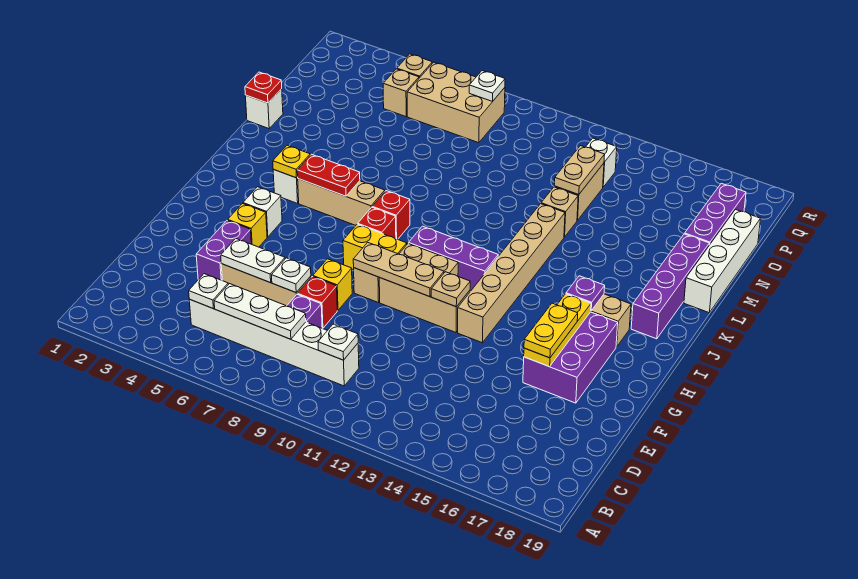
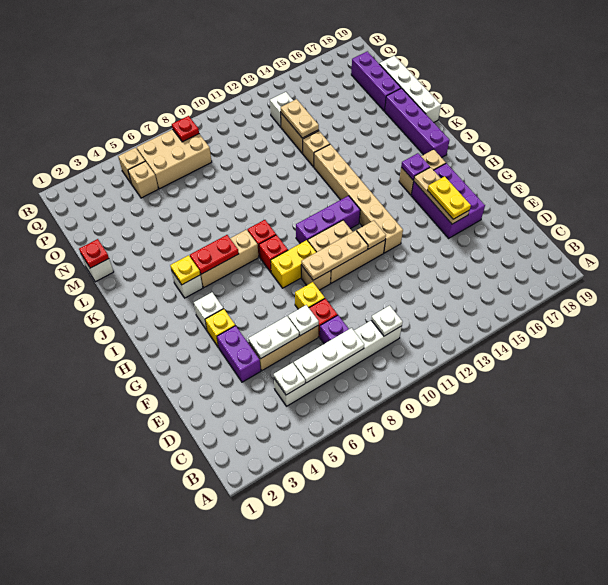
yellow plate F16:H16 level 2 -> tan plate F16:H16 level 2
white plate Q8 level 2 -> red plate Q8 level 2

